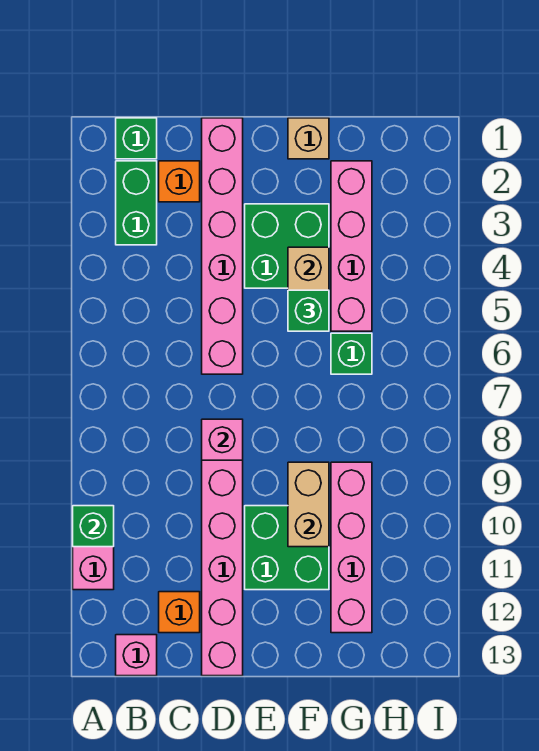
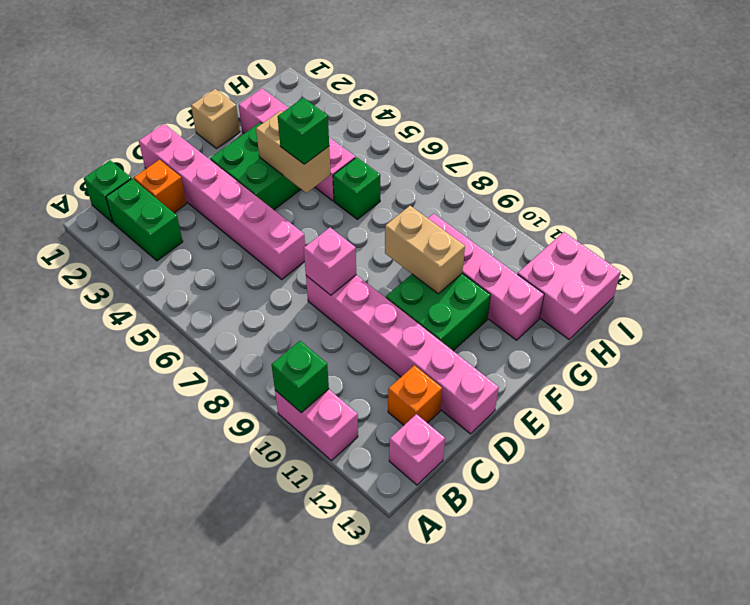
none -> pink brick H12:I13 level 1

